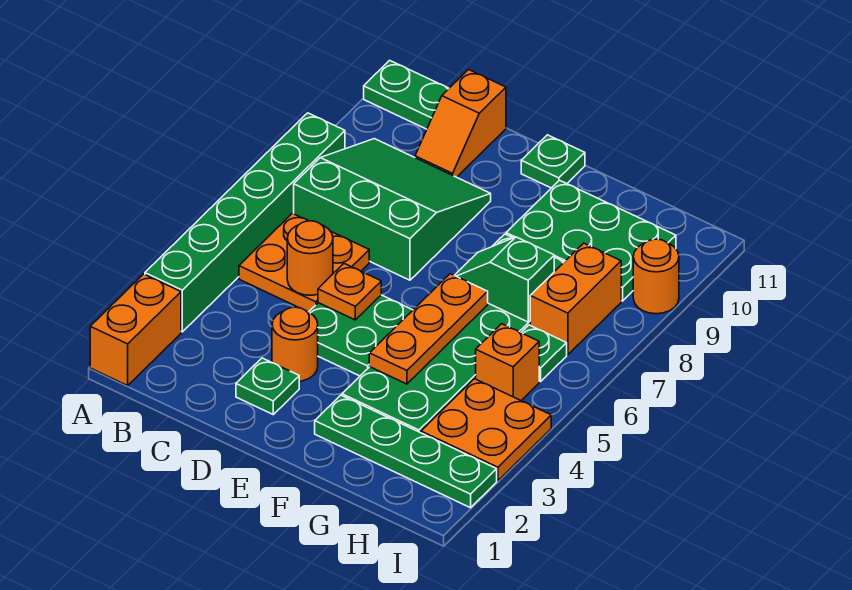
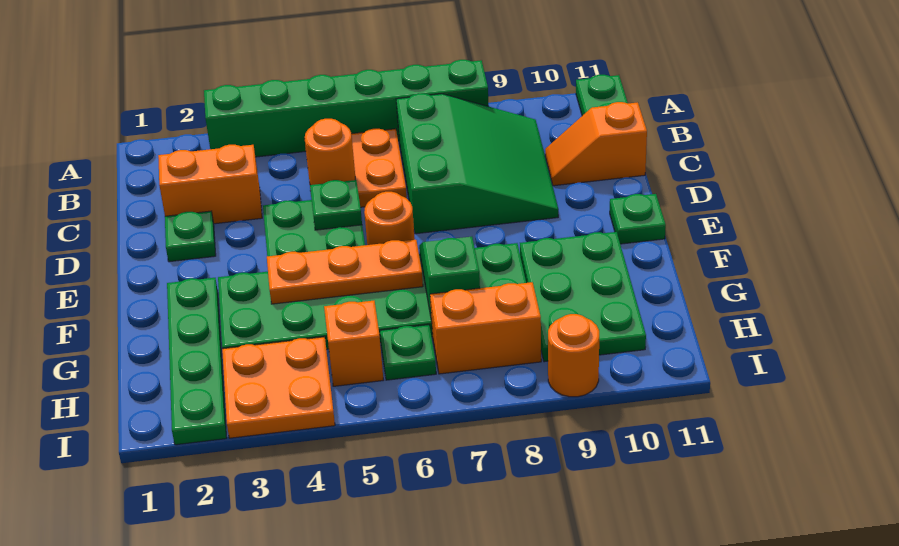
orange brick A1:A2 level 1 -> orange brick C2:C3 level 1
orange round brick D3 level 1 -> orange round brick E6 level 1
orange plate D5 level 2 -> green plate D5 level 2

